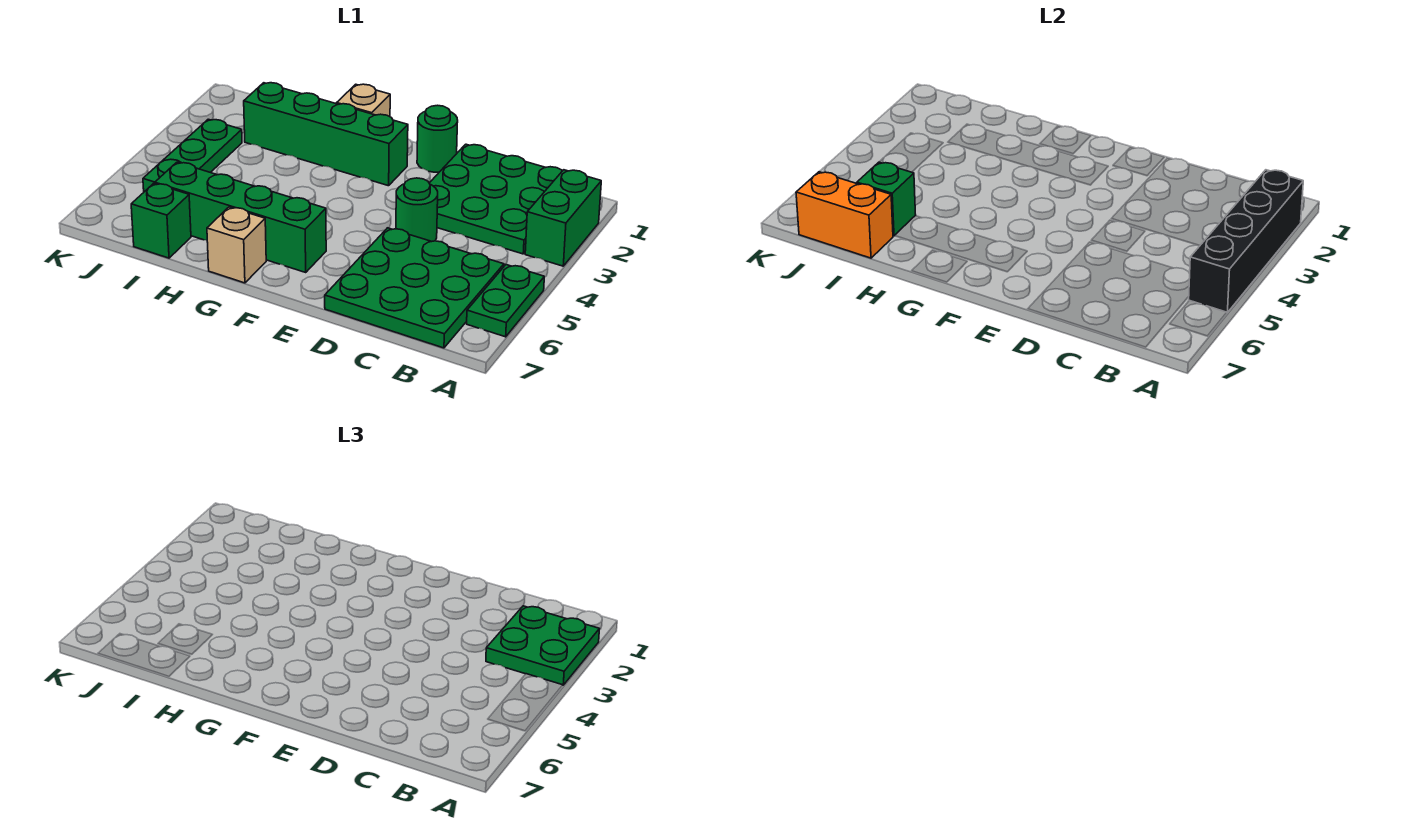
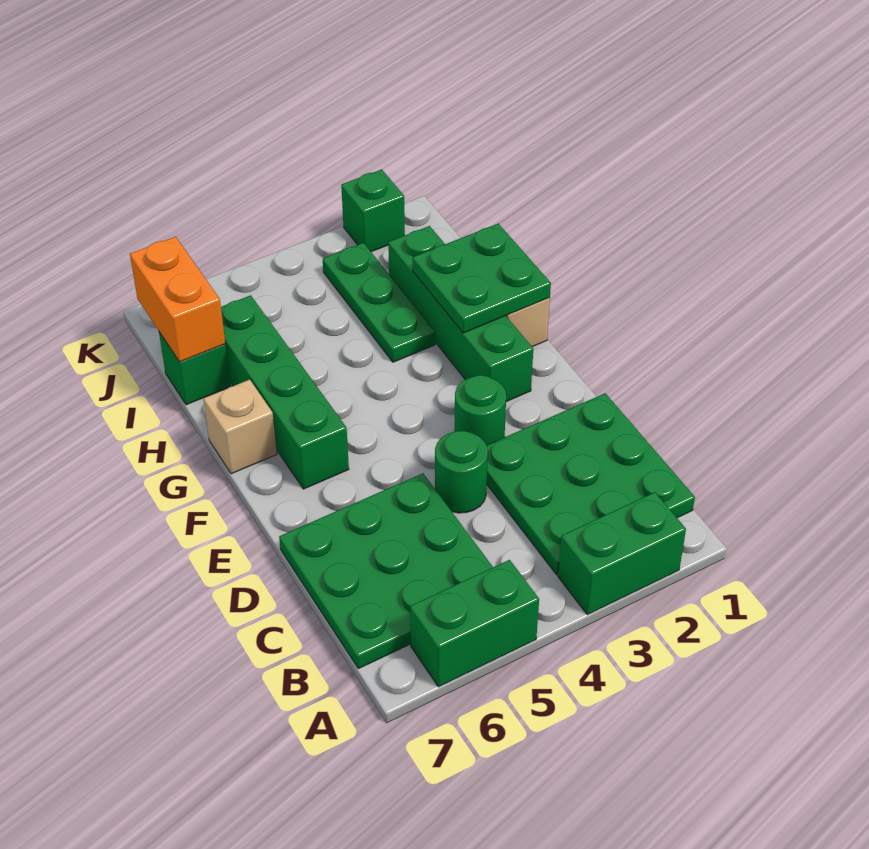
black brick A2:A5 level 2 -> none
green plate A2:B3 level 3 -> green plate G1:H2 level 2
green plate A5:A6 level 1 -> green brick A5:A6 level 1
green round brick E1 level 1 -> green round brick E3 level 1
green brick I6 level 2 -> green brick K2 level 1
green plate J3:J5 level 1 -> green plate H3:J3 level 1

